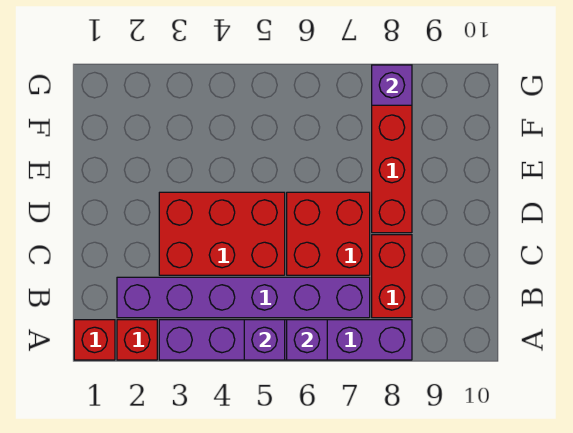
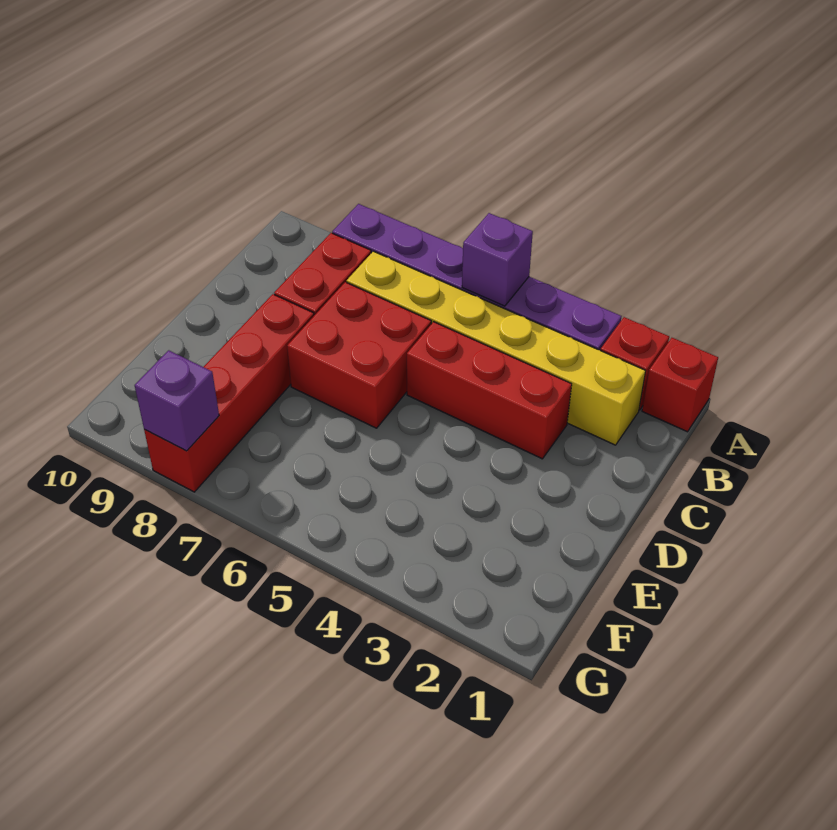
purple brick A6 level 2 -> none
purple brick B2:B7 level 1 -> yellow brick B2:B7 level 1
red brick C3:D5 level 1 -> red brick C3:C5 level 1

